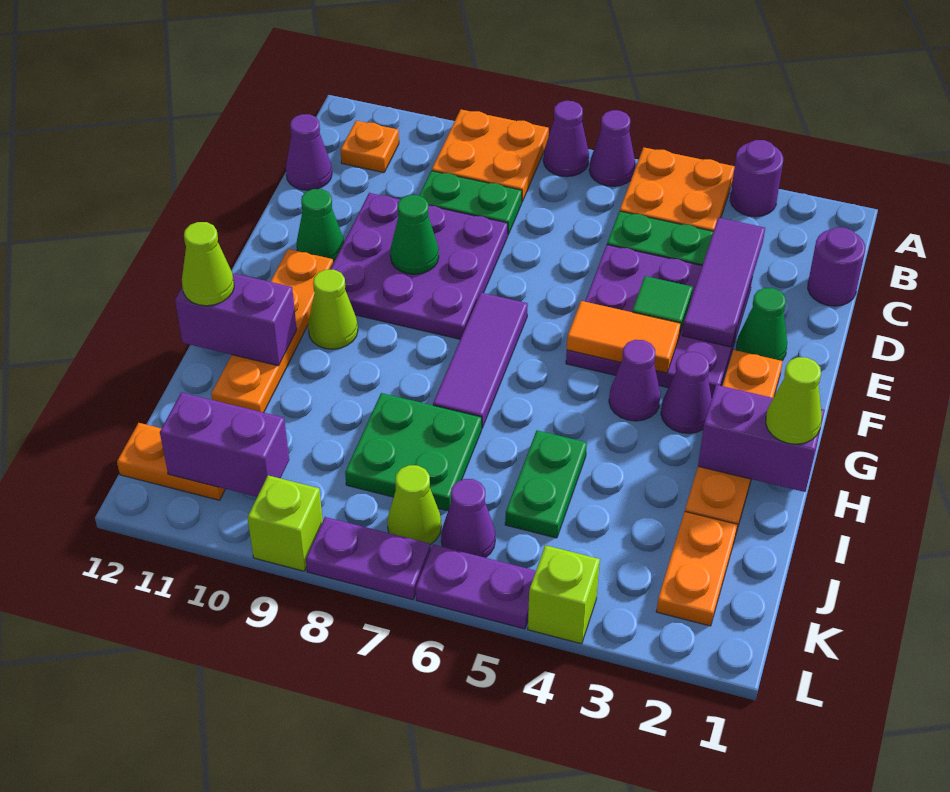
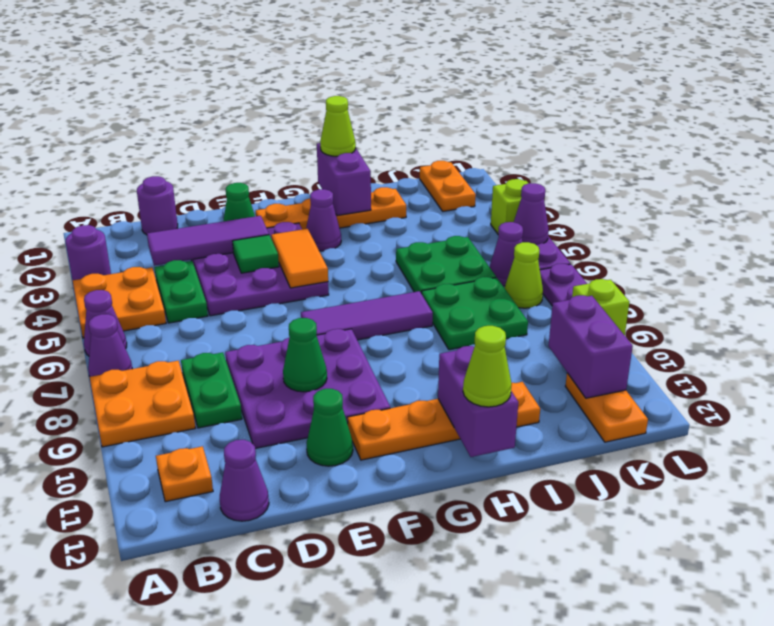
purple cone G4 level 1 -> purple cone L5 level 2
lime cone G10 level 1 -> none
green plate I5:J5 level 1 -> green plate I5:J6 level 1
orange plate J2:K2 level 1 -> orange plate K1:K2 level 1

